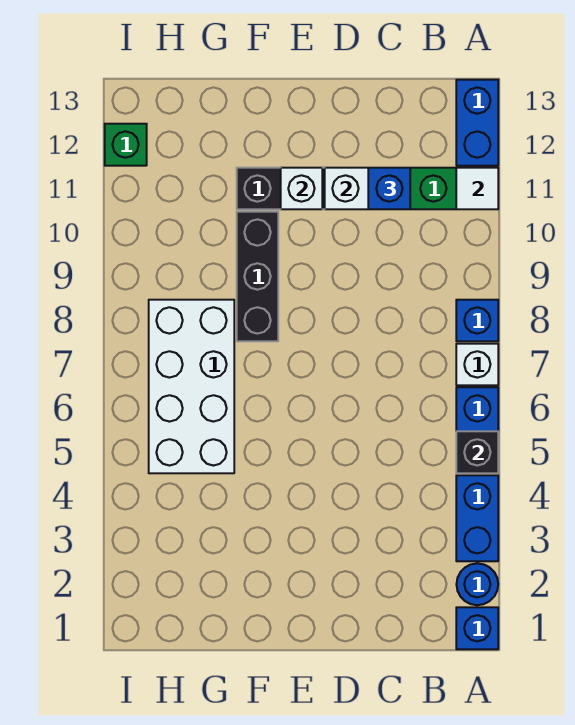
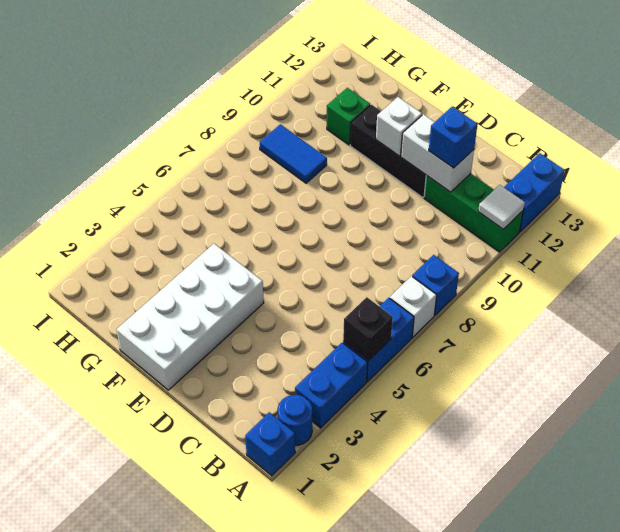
black brick F8:F10 level 1 -> none
white brick G5:H8 level 1 -> white brick E1:F4 level 1
none -> blue tile G9:H9 level 1
green brick I12 level 1 -> green brick G11 level 1

